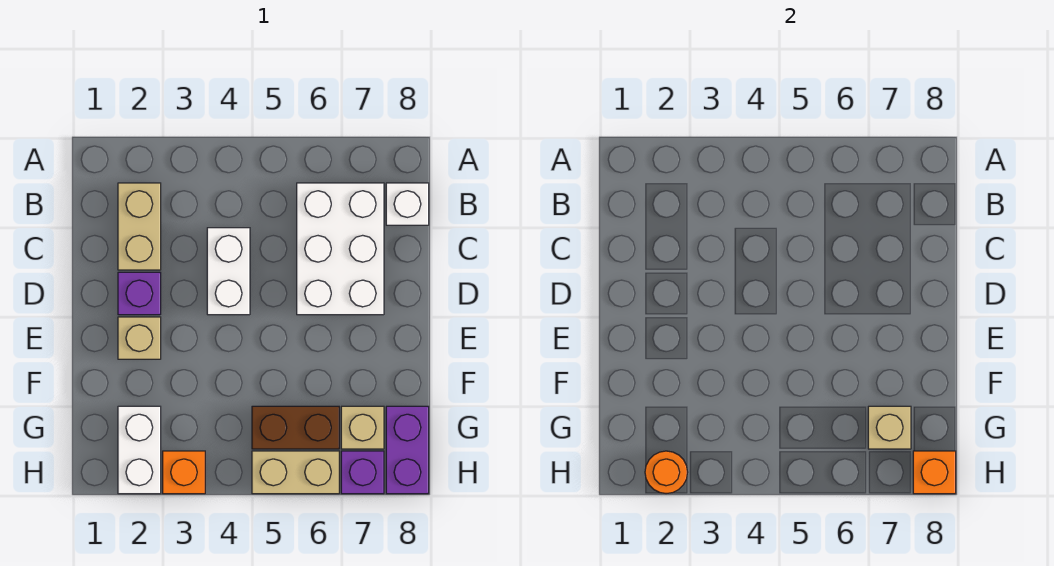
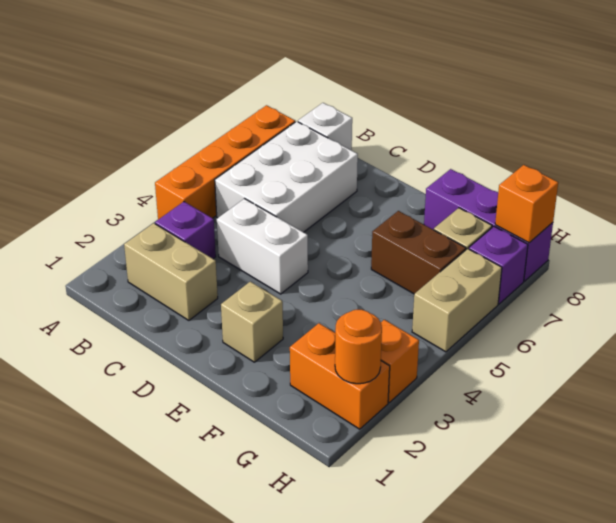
none -> orange brick A4:A7 level 1
white brick B6:D7 level 1 -> white brick B5:C7 level 1
purple brick D2 level 1 -> purple brick B3 level 1
white brick G2:H2 level 1 -> orange brick G2:H2 level 1
brown brick G5:G6 level 1 -> brown brick F6:G6 level 1
tan brick G7 level 2 -> none
purple brick G8:H8 level 1 -> purple brick F8:H8 level 1

